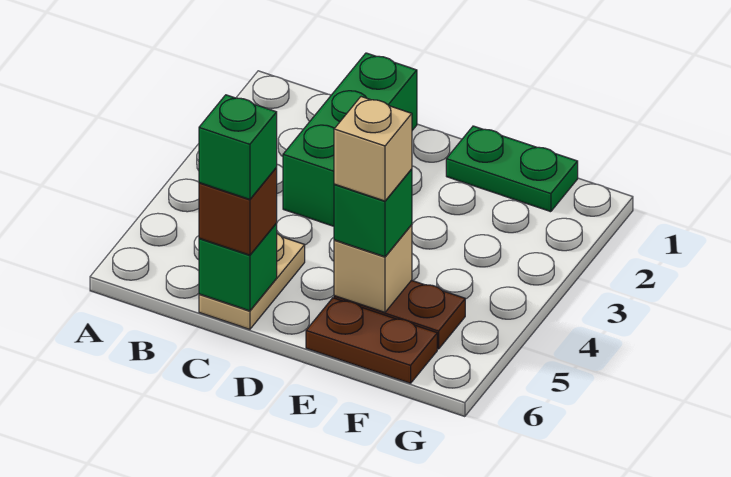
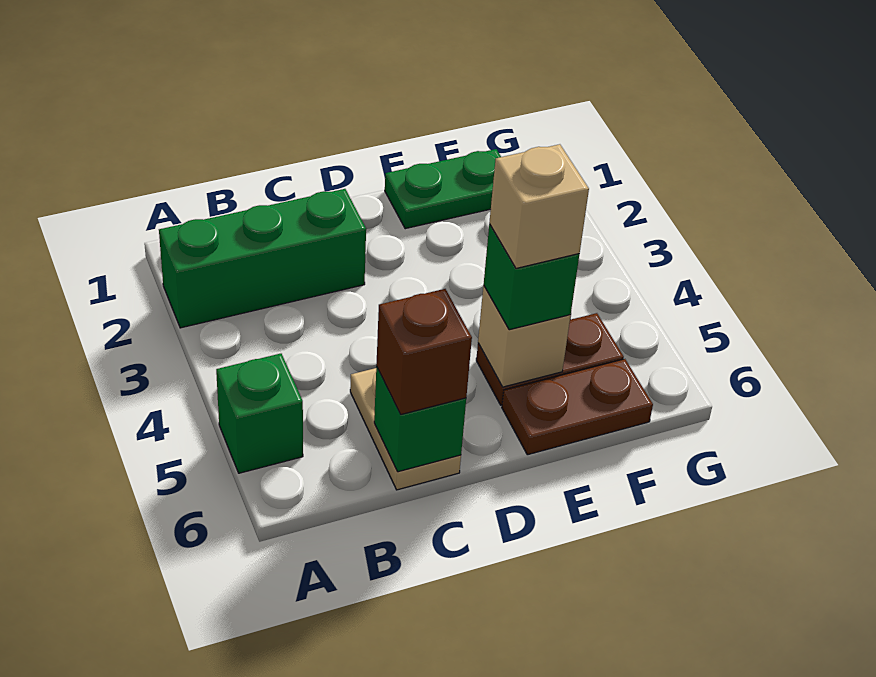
green brick C1:C3 level 1 -> green brick A2:C2 level 1
green brick C6 level 4 -> green brick A5 level 1

